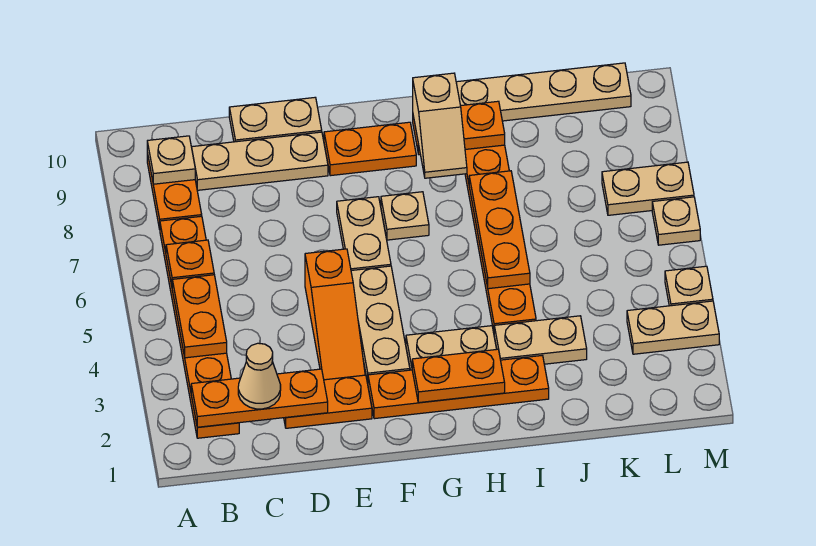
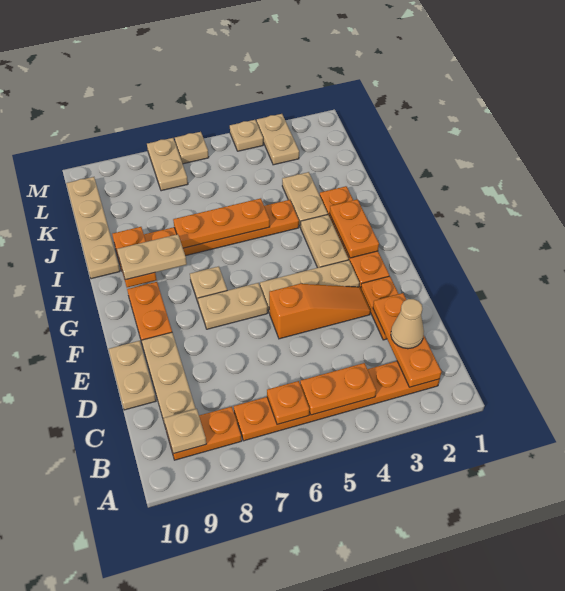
tan slope H8:H9 level 3 top 9 -> tan plate H8:H9 level 3

